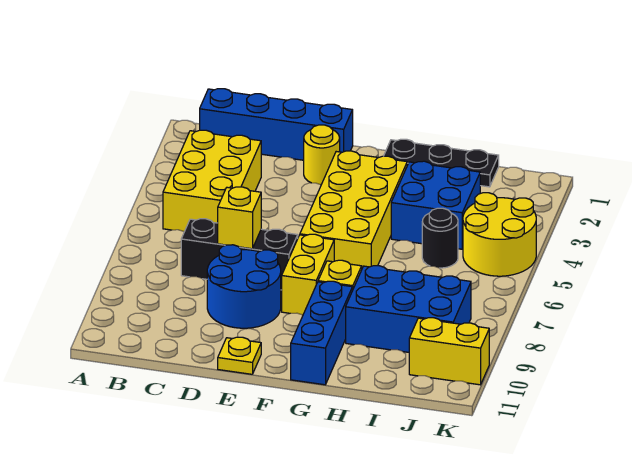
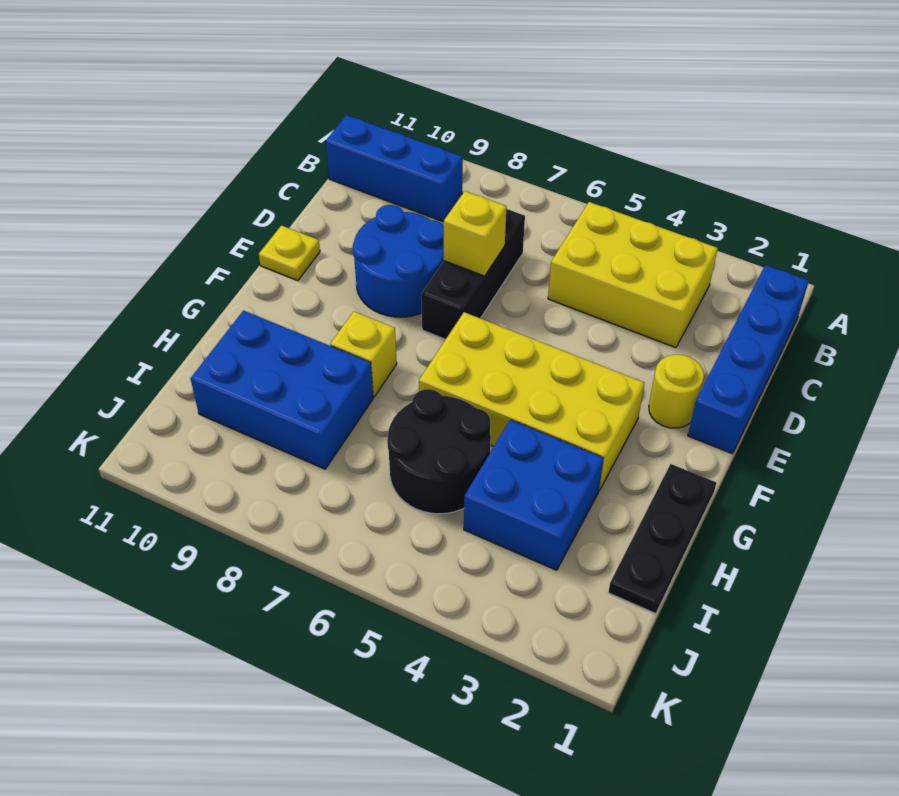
yellow brick F7:F8 level 1 -> none
blue brick G9:G11 level 1 -> blue brick B9:B11 level 1
blue brick H8:J9 level 1 -> blue brick H8:I10 level 1
black round brick I5 level 1 -> black round brick H5:I6 level 1
yellow round brick J4:K5 level 1 -> none
yellow brick J10:K10 level 1 -> none

